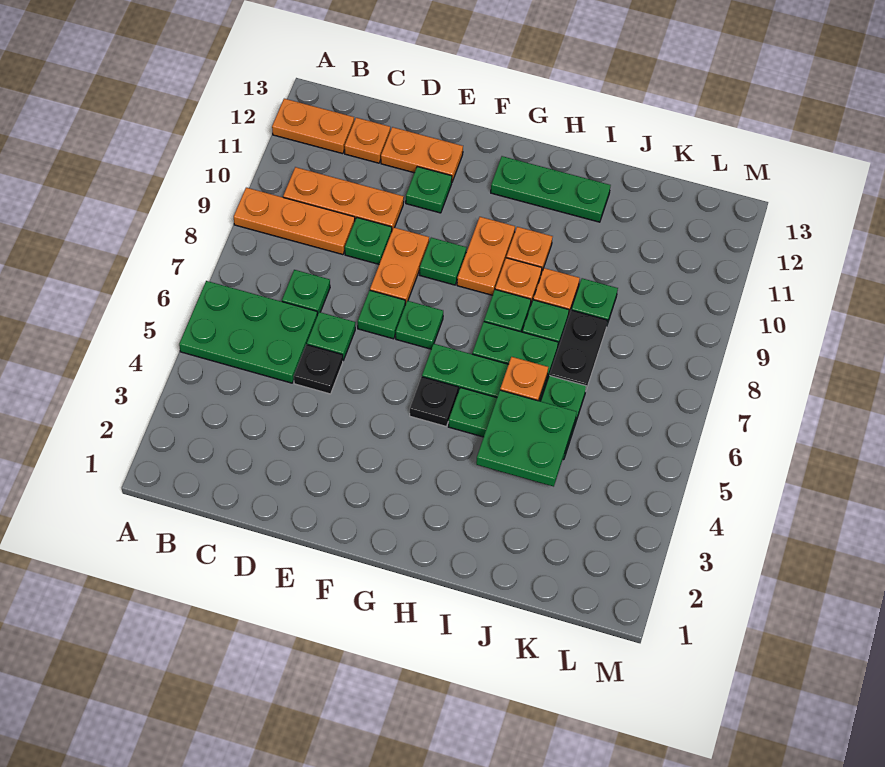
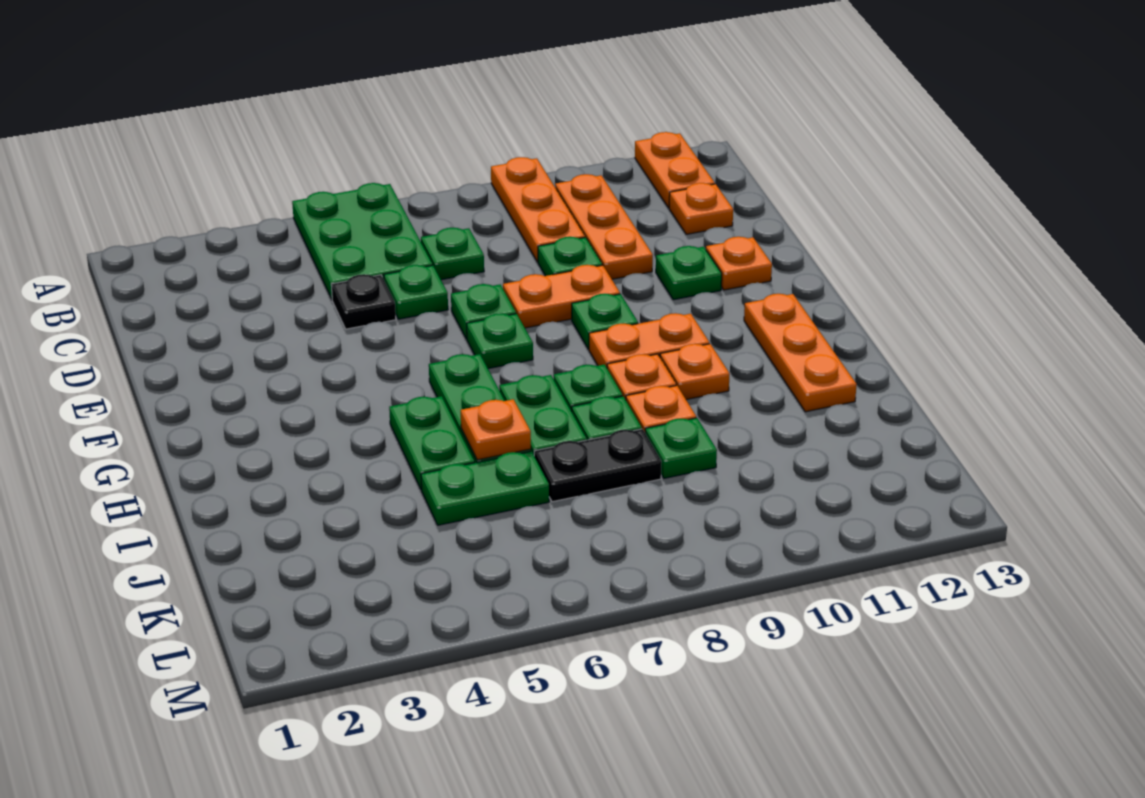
orange plate D12:E12 level 1 -> orange plate E12 level 1
black plate G5 level 1 -> none
green plate G12:I12 level 1 -> orange plate G12:I12 level 1
green plate I4:J5 level 2 -> none

